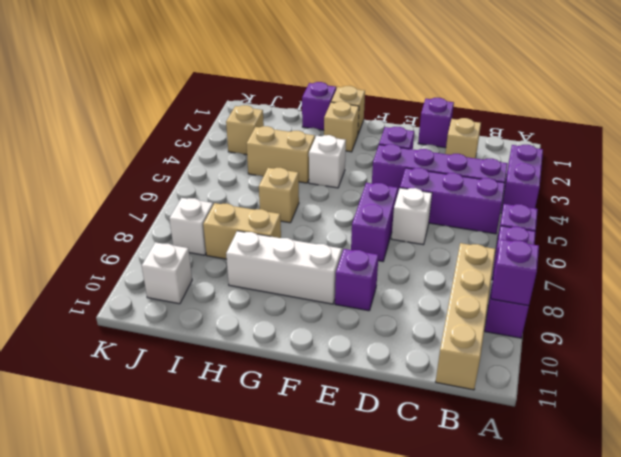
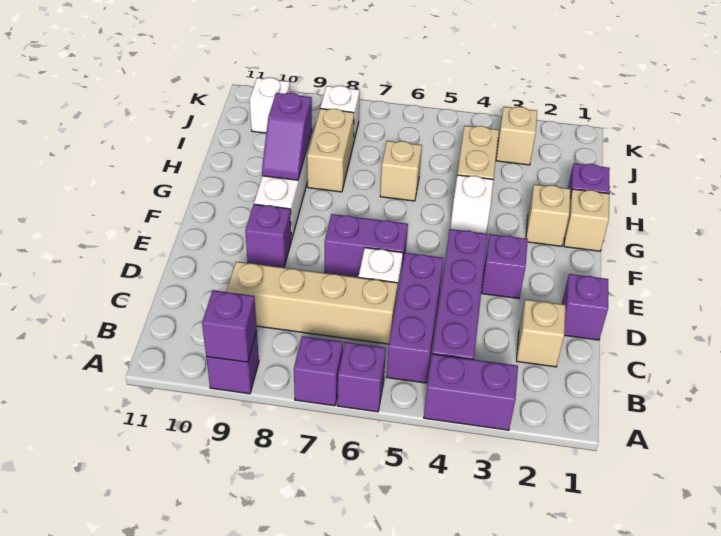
tan brick B8:B11 level 1 -> tan brick C6:C9 level 1
none -> purple slope G9:H9 level 2 top H

